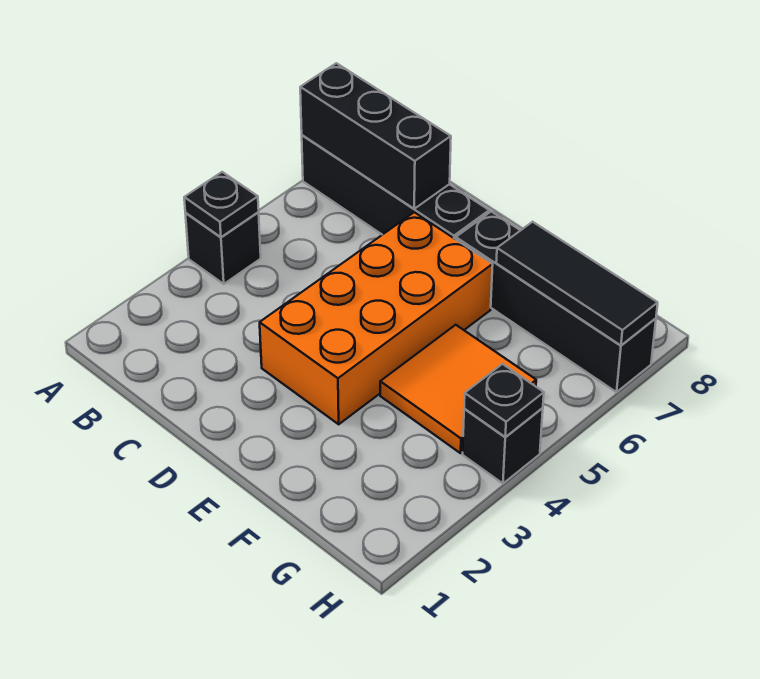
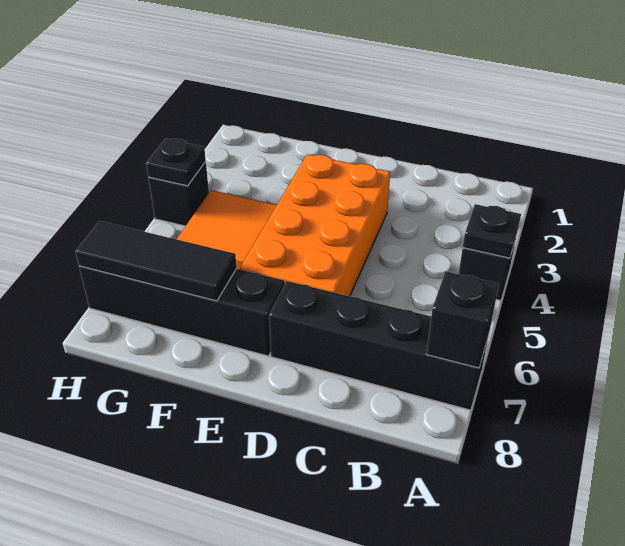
black brick A7:C7 level 2 -> black brick A7 level 2

